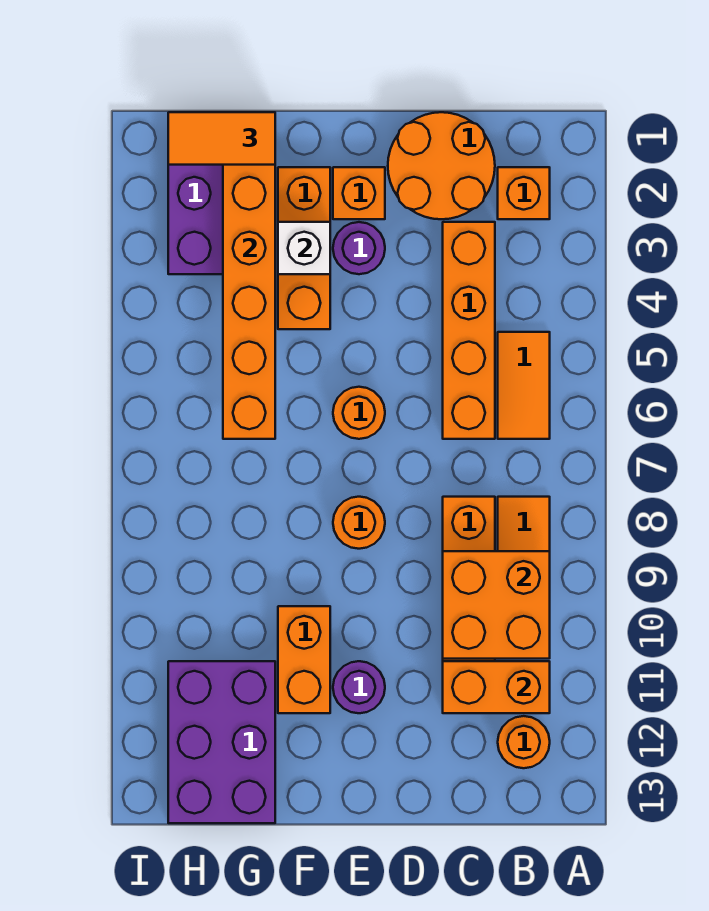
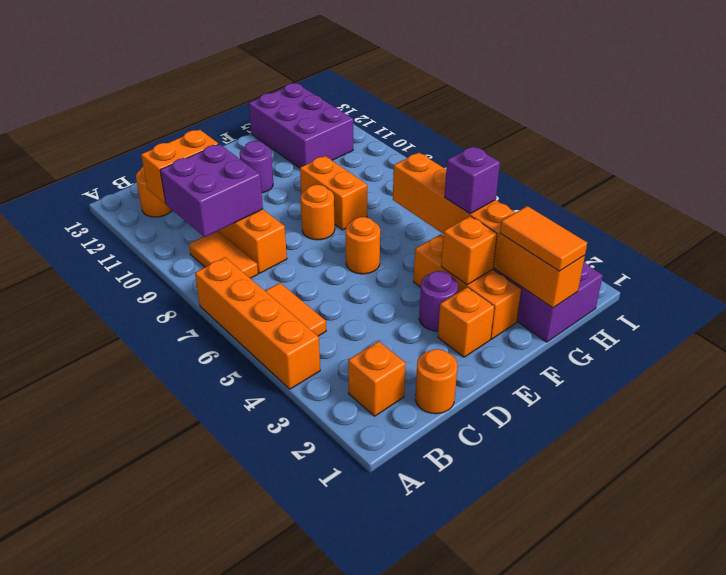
orange brick B9:C10 level 2 -> purple brick B9:C10 level 2
orange round brick C1:D2 level 1 -> orange round brick C1 level 1
orange brick C3:C6 level 1 -> orange brick A4:A7 level 1
white brick F3 level 2 -> orange brick F3 level 2
orange brick F10:F11 level 1 -> orange brick F8:F9 level 1
orange tile G1:H1 level 3 -> orange tile G1:G2 level 3
none -> purple brick G4 level 3

